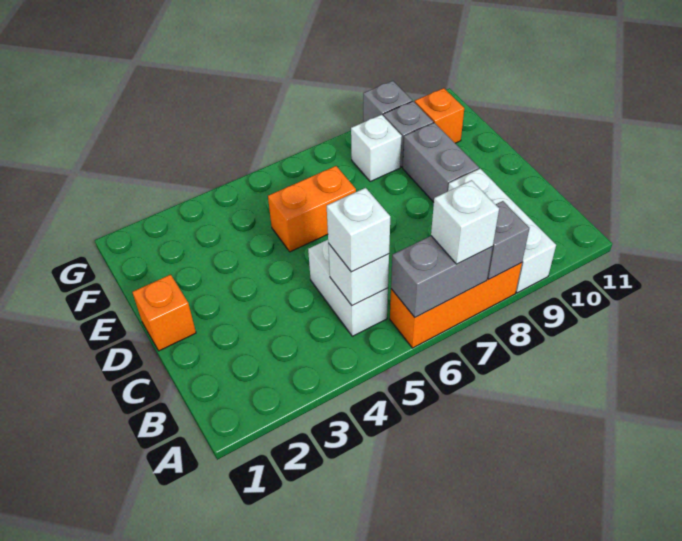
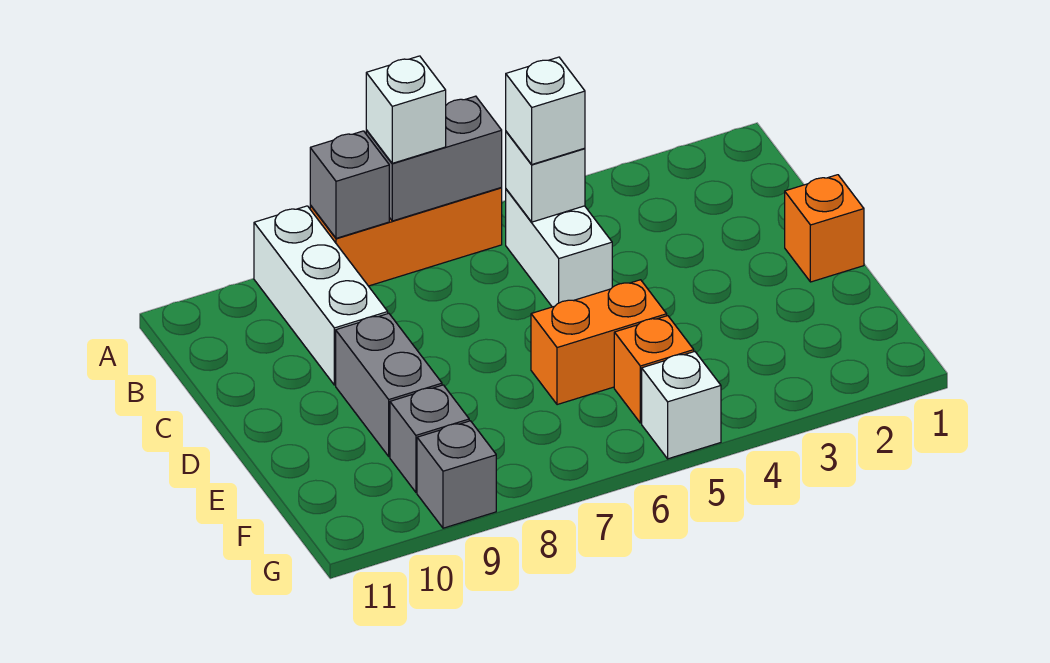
white brick F8 level 1 -> white brick G5 level 1
orange brick F10 level 1 -> orange brick F5 level 1

